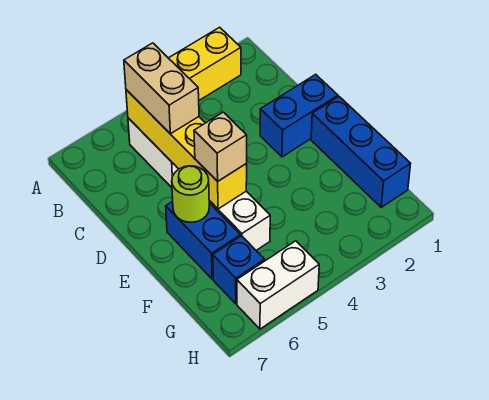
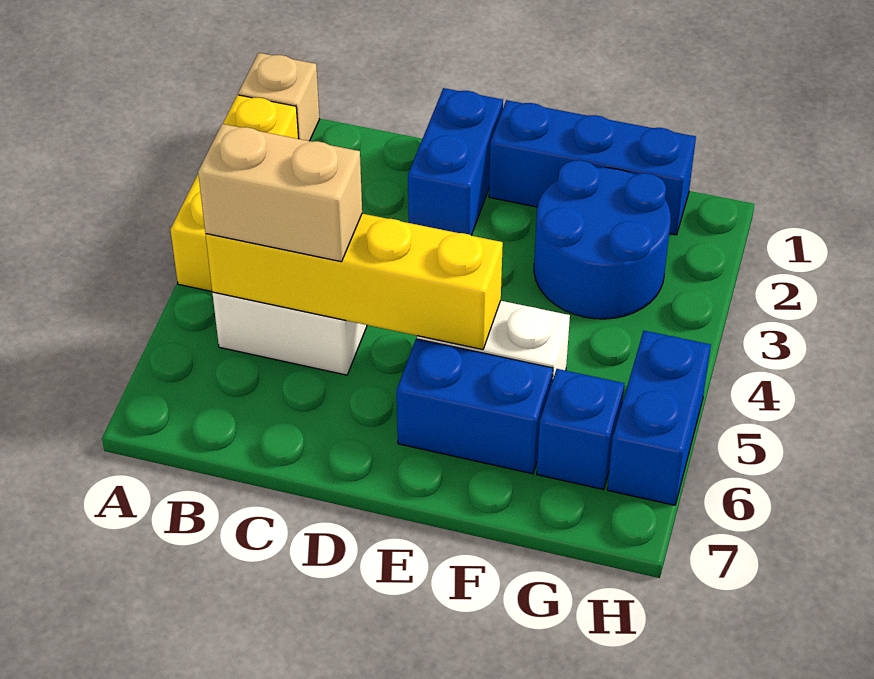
tan brick E5 level 3 -> tan brick A1 level 1
lime round brick E6 level 2 -> none
none -> blue round brick F2:G3 level 1
white brick H5:H6 level 1 -> blue brick H5:H6 level 1

